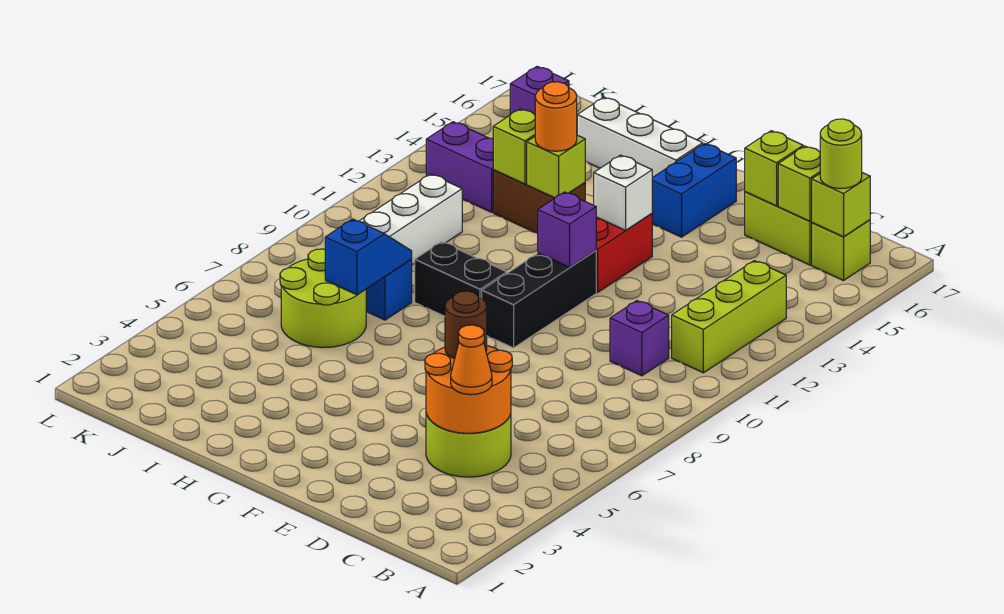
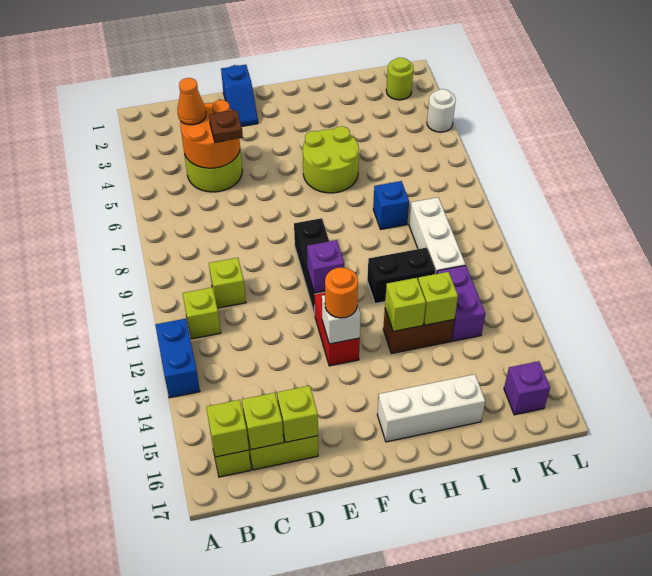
lime brick B11:B13 level 1 -> lime brick B11 level 1
lime round brick B16 level 3 -> lime round brick K2 level 1
purple brick C10 level 1 -> lime brick C10 level 1
brown round brick D5 level 3 -> brown plate D5 level 3
blue brick F15:F16 level 1 -> blue brick A12:A13 level 1
black brick G9:H9 level 1 -> black brick H11:I11 level 1
orange round brick H13 level 3 -> orange round brick F13 level 3
lime round brick I6:J7 level 1 -> lime round brick G5:H6 level 1
blue slope I7:I8 level 2 top 7 -> blue slope E1:E2 level 1 top 1
purple brick J13:K13 level 1 -> purple brick J12:J13 level 1
none -> white round brick L4 level 1

